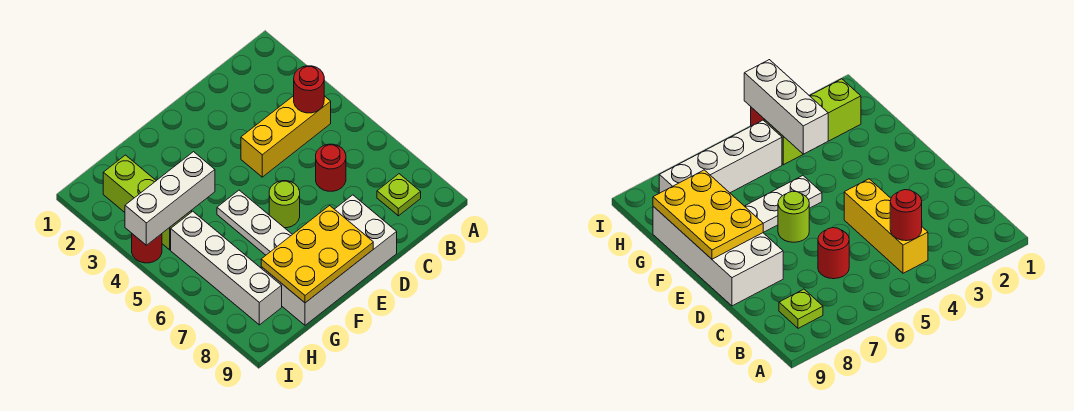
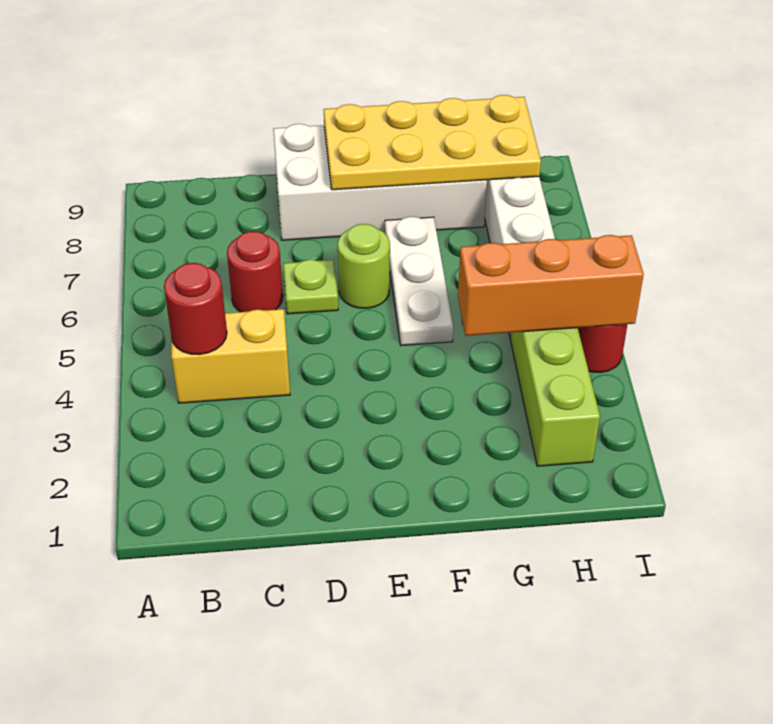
yellow brick B4:D4 level 1 -> yellow brick B4:C4 level 1
lime plate B8 level 1 -> lime plate D6 level 1
yellow plate E8:G9 level 2 -> yellow plate E8:H9 level 2
white brick G4:I4 level 2 -> orange brick G4:I4 level 2

